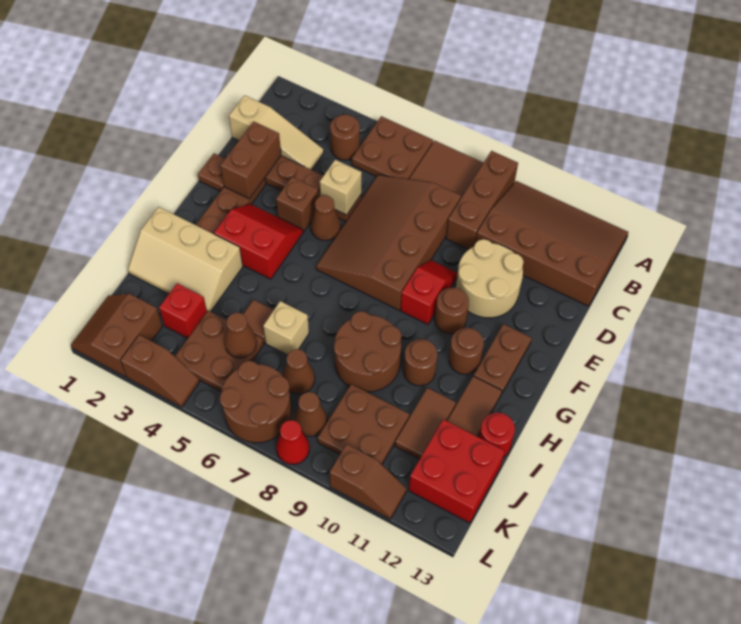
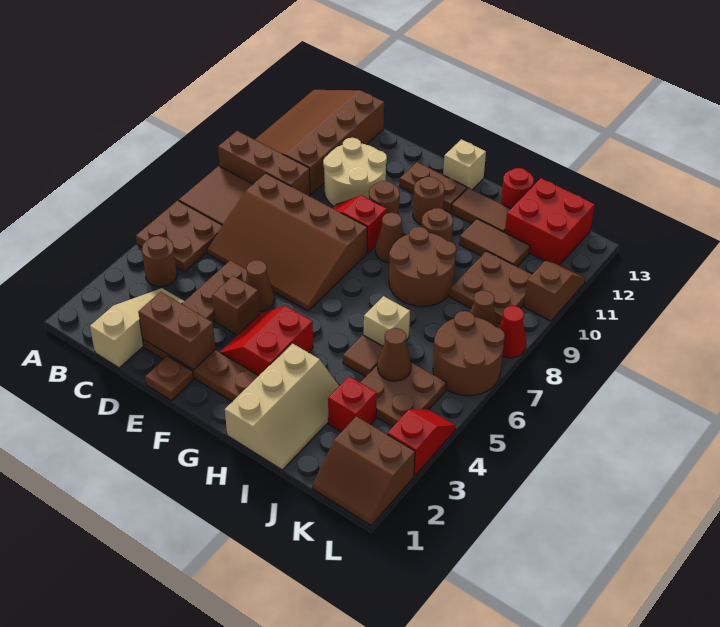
tan brick D5 level 2 -> tan brick G13 level 1
brown cone J7 level 1 -> brown cone G9 level 1
brown slope L3:L4 level 1 top 3 -> red slope L3:L4 level 1 top 3

